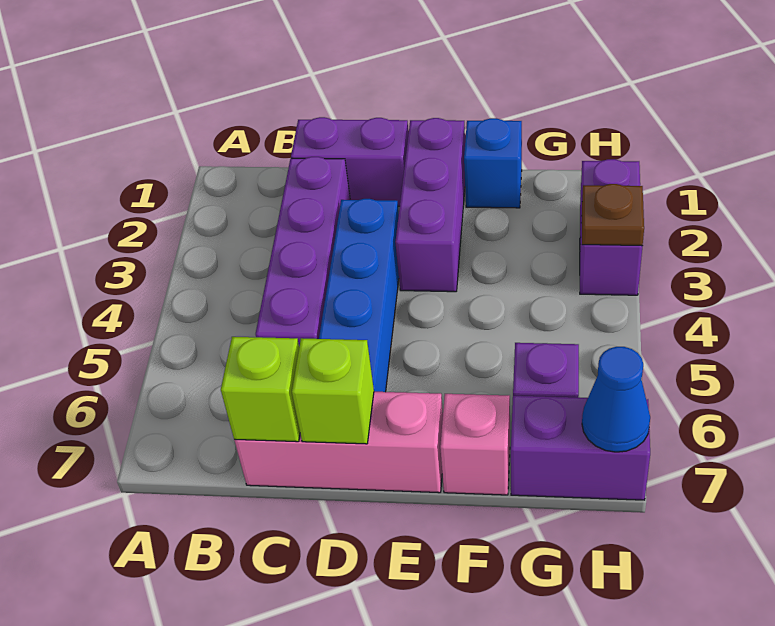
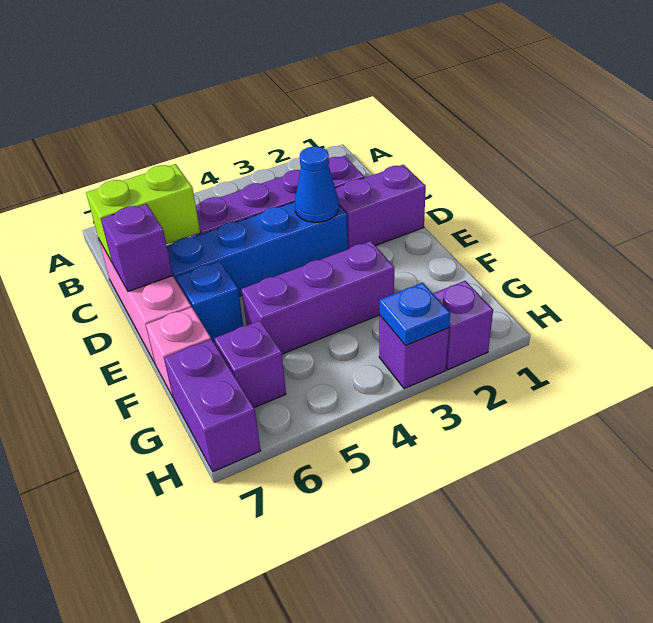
purple brick C1:D1 level 1 -> purple brick D1:D2 level 1
lime brick C7 level 2 -> lime brick C6:C7 level 2
lime brick D7 level 2 -> purple brick D7 level 2
purple brick E1:E3 level 1 -> purple brick F3:F5 level 1
blue brick F1 level 1 -> blue brick E6 level 1
brown plate H3 level 2 -> blue plate H3 level 2
blue cone H7 level 2 -> blue cone D3 level 2

